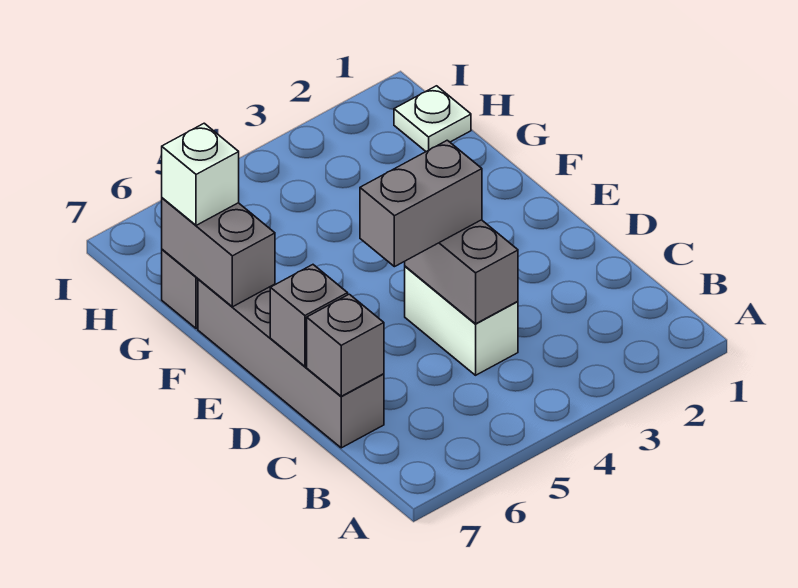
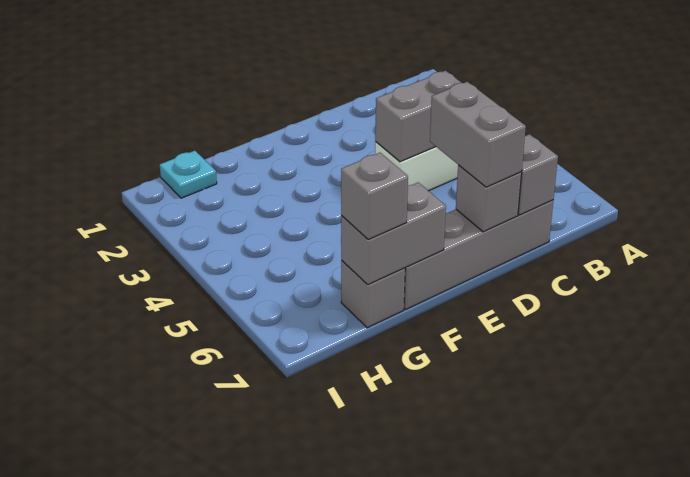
grey brick D4:D5 level 3 -> grey brick D6:D7 level 3
white brick G7 level 3 -> grey brick G7 level 3
white plate H1 level 1 -> cyan plate H1 level 1

